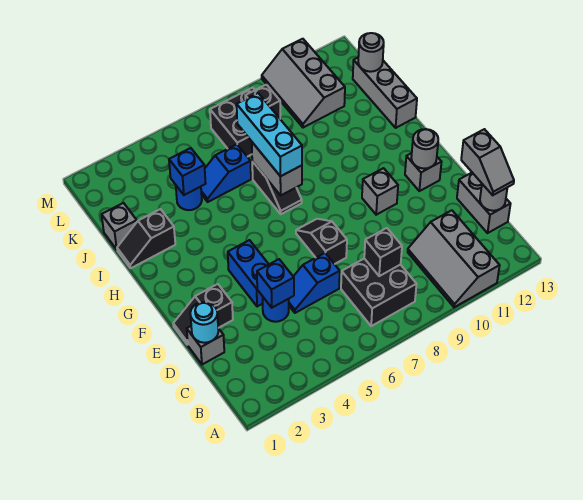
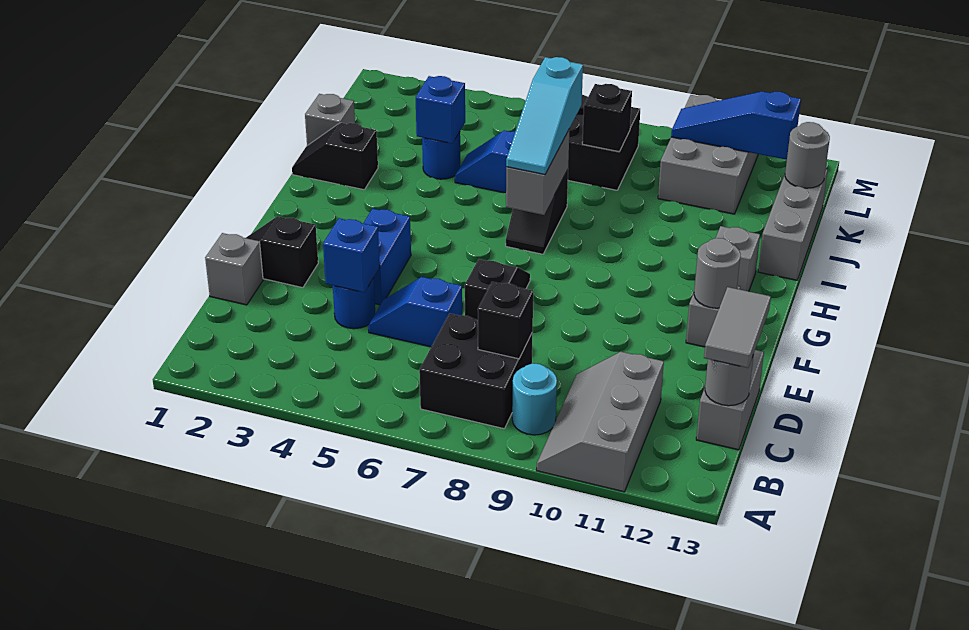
grey slope C13:D13 level 3 top D -> grey tile C13:D13 level 3
cyan round brick D1 level 2 -> cyan round brick B9 level 1
grey brick F10 level 1 -> grey brick H12 level 1
cyan brick H7:J7 level 3 -> cyan slope H7:J7 level 3 top J
grey slope K10:M11 level 1 top 11 -> grey brick K10:M11 level 1
none -> blue slope L10:L12 level 2 top 12

